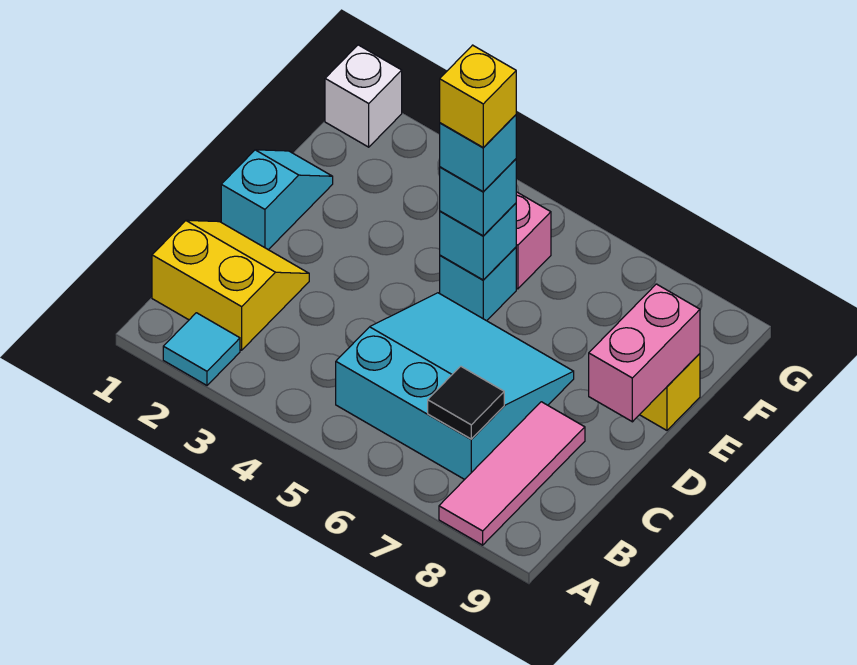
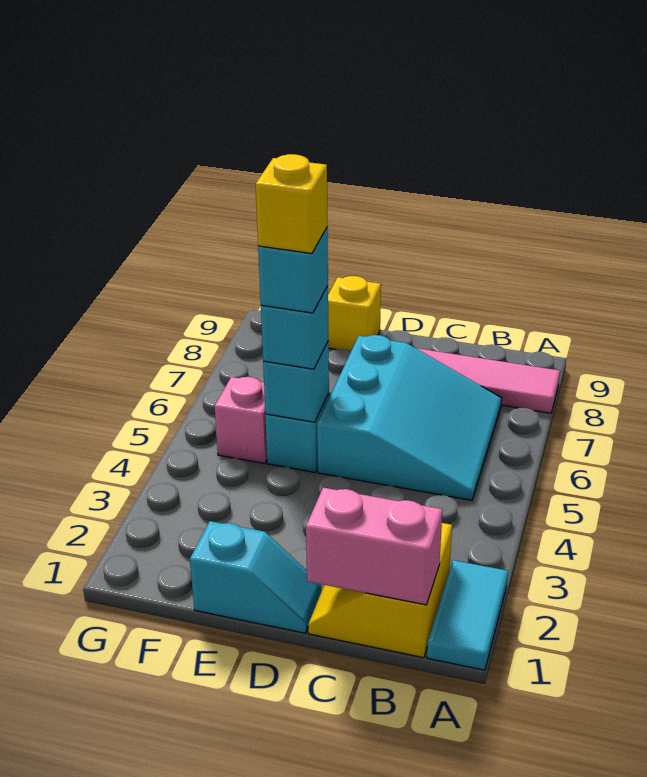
cyan tile A2 level 1 -> cyan tile A1:A2 level 1
cyan slope B5:D7 level 1 top B -> cyan slope B5:D7 level 1 top D
black tile B7 level 2 -> none
cyan slope D1:E1 level 1 top D -> cyan slope D1:E1 level 1 top E
pink brick D9:E9 level 2 -> pink brick B1:C1 level 2
white brick G1 level 1 -> none

